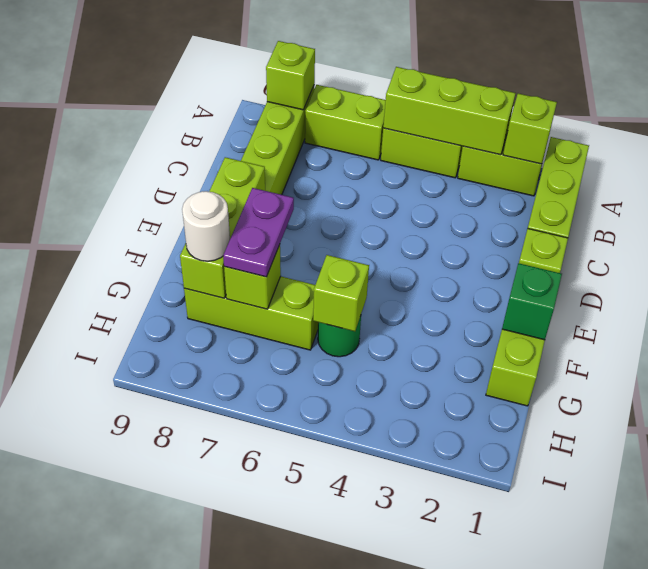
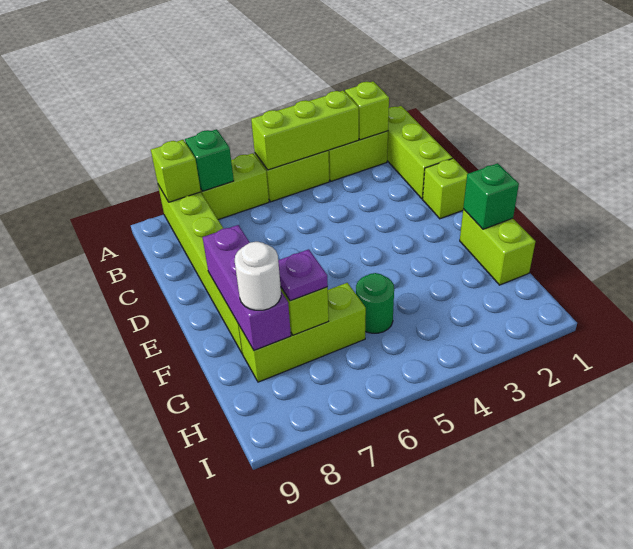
none -> green brick A7 level 2
lime brick E8:G8 level 2 -> purple brick E8:G8 level 2
purple plate F7:G7 level 3 -> purple plate G7 level 3
lime brick G5 level 2 -> none

